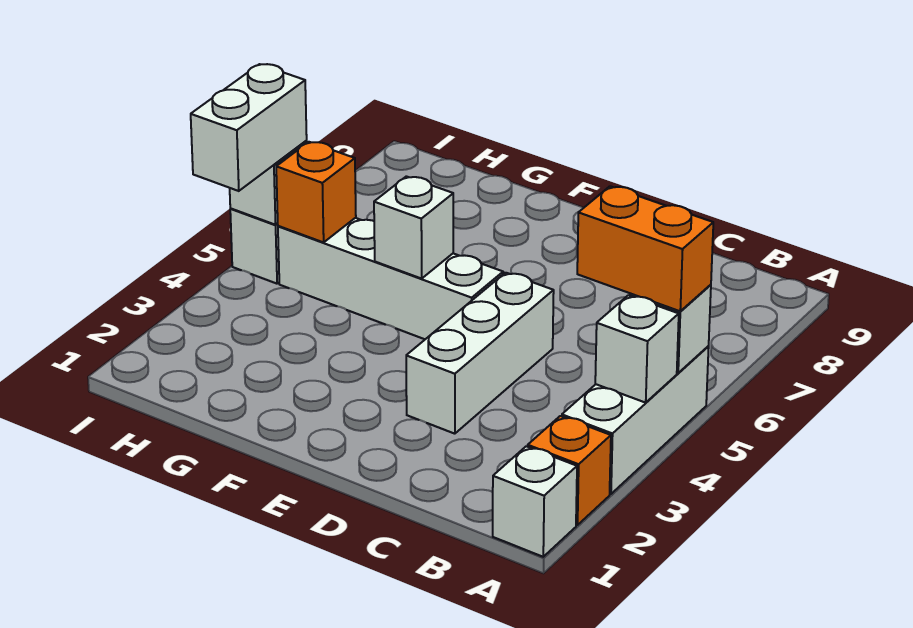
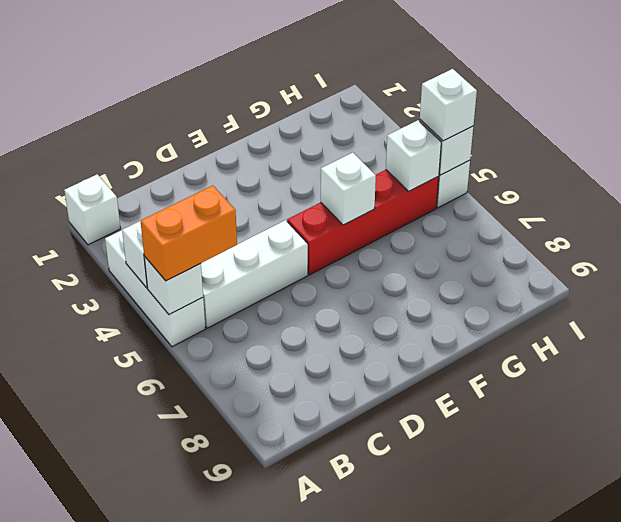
orange brick A2 level 1 -> none
white brick D3:D5 level 1 -> white brick B5:D5 level 1
white brick E5:H5 level 1 -> red brick E5:H5 level 1
orange brick H5 level 2 -> white brick H5 level 2
white brick I4:I5 level 3 -> white brick I5 level 3

